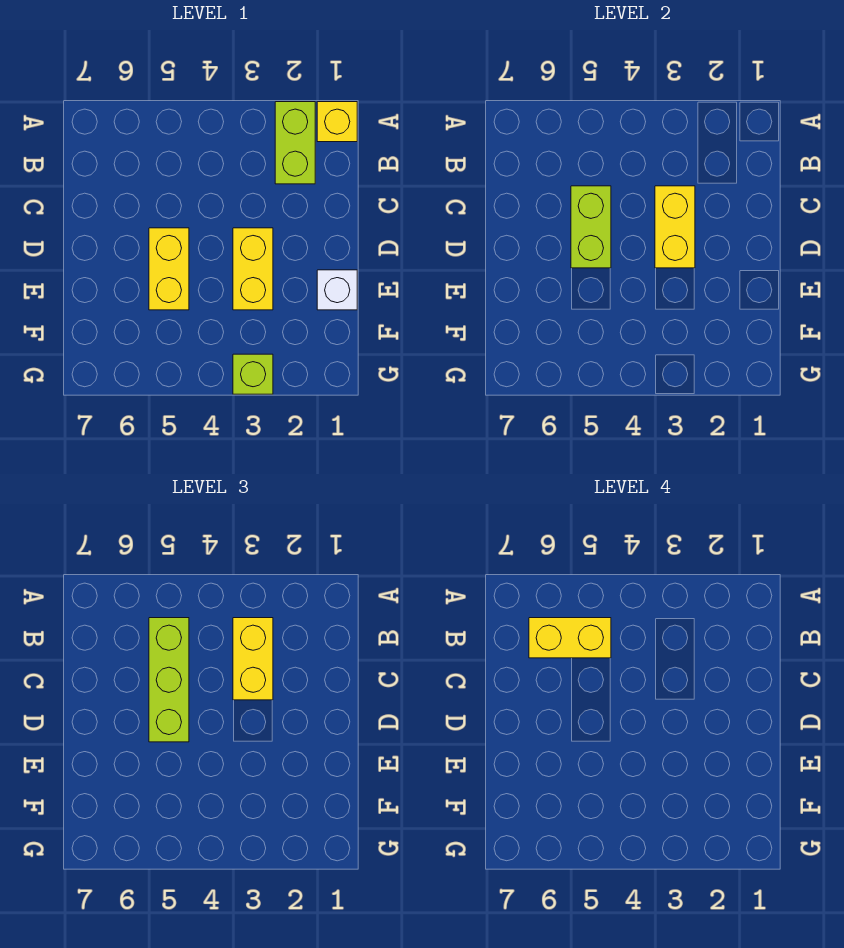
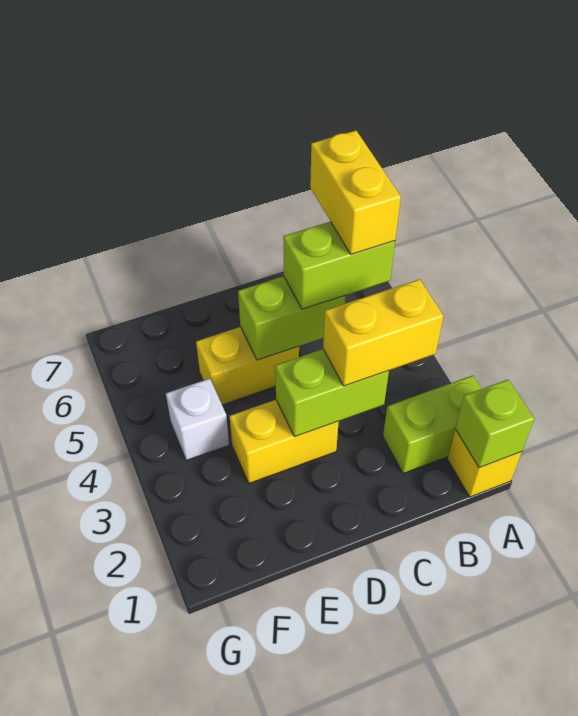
lime brick B5:D5 level 3 -> lime brick B5:C5 level 3
yellow brick C3:D3 level 2 -> lime brick C3:D3 level 2
white brick E1 level 1 -> white brick F4 level 1
lime brick G3 level 1 -> lime brick A1 level 2

